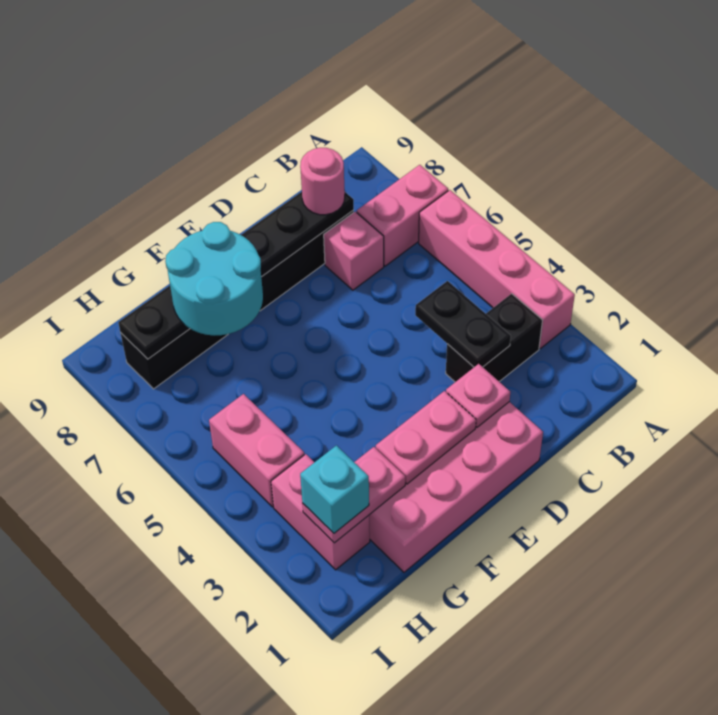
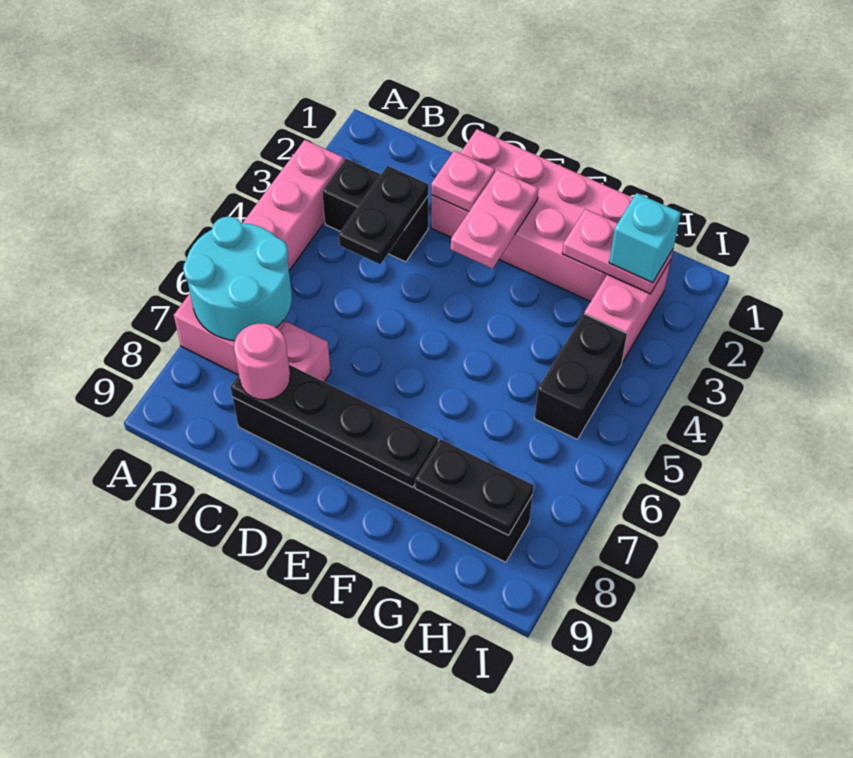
pink plate E2:F2 level 2 -> pink plate E2:E3 level 2
cyan round brick F7:G8 level 3 -> cyan round brick A6:B7 level 2
pink brick H4:H5 level 1 -> black brick H4:H5 level 1

